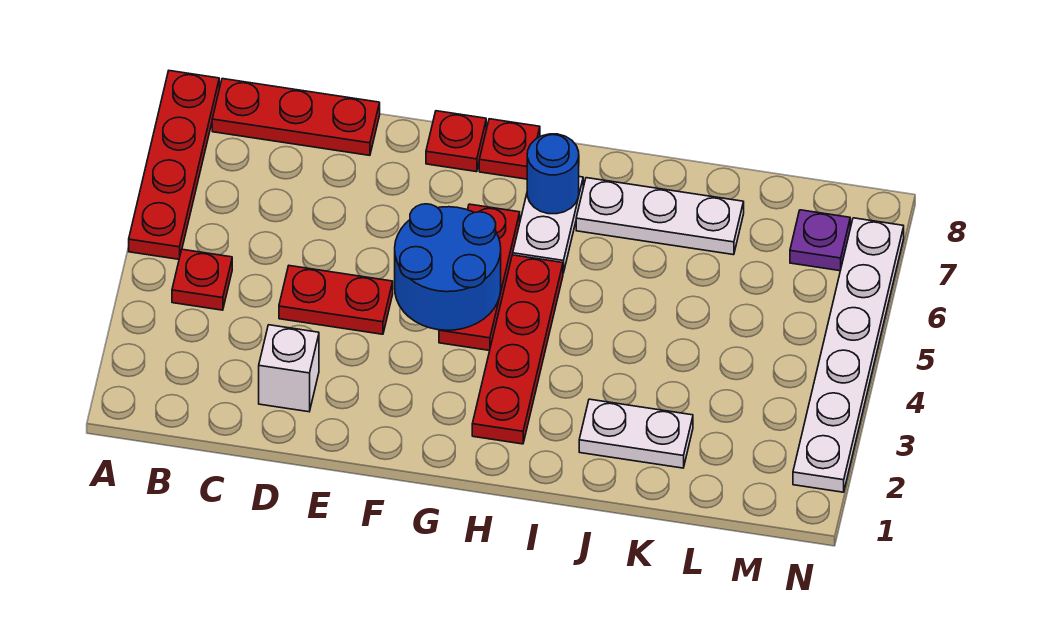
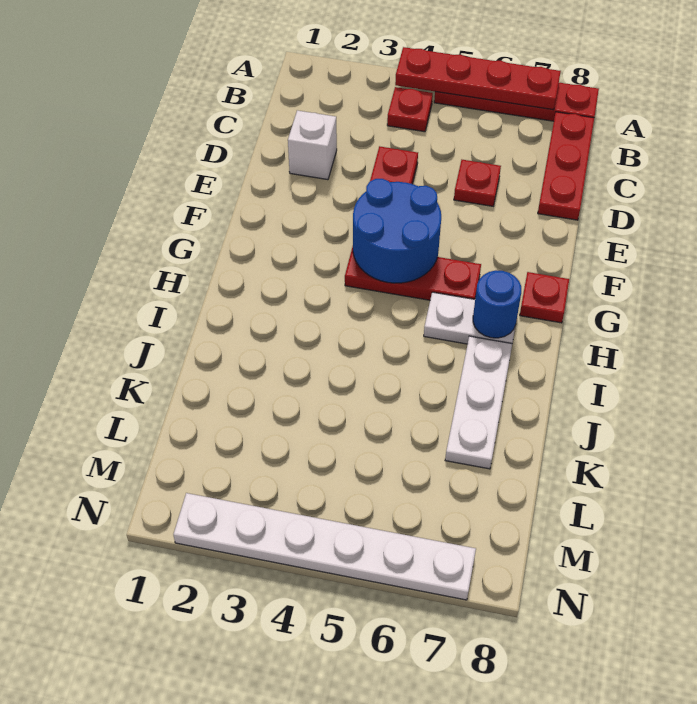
red plate F8 level 1 -> red plate D6 level 1
red plate H2:H5 level 1 -> red plate A4:A7 level 2
white plate J2:K2 level 1 -> none
purple plate M7 level 1 -> none

